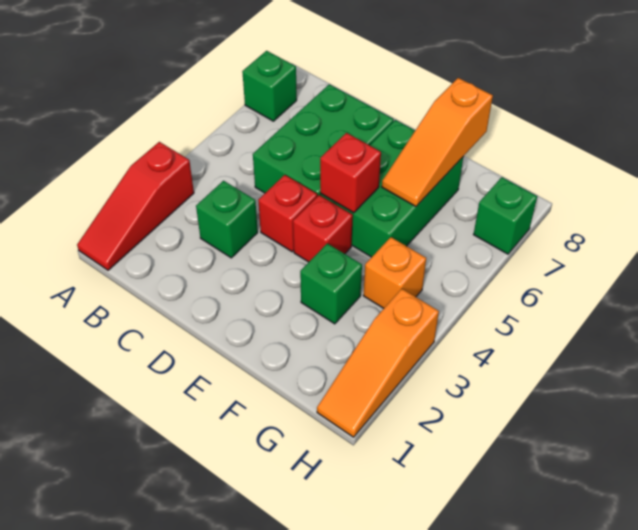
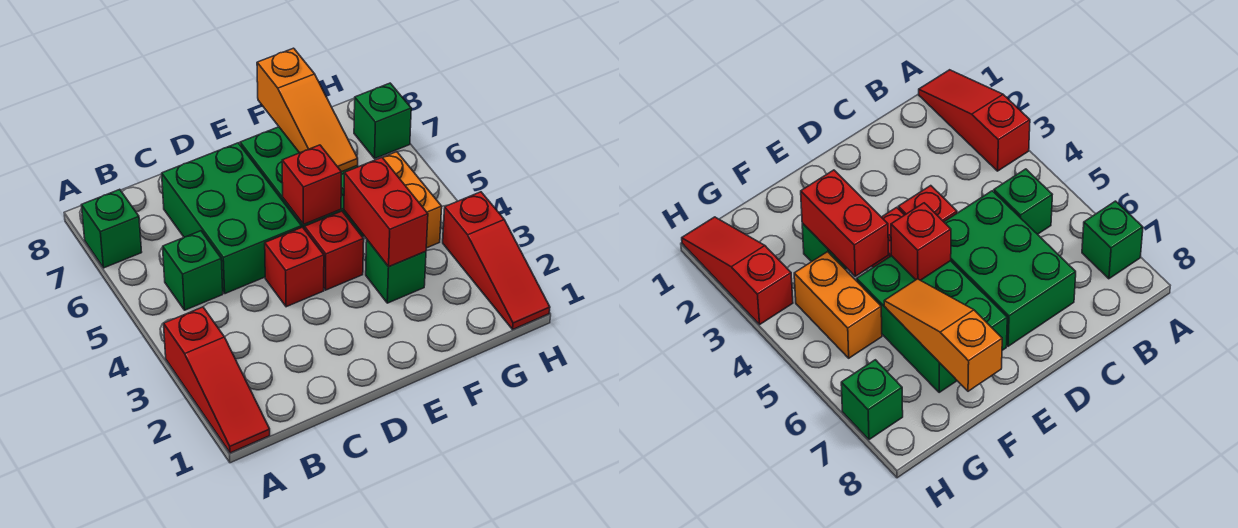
green brick C3 level 1 -> green brick B5 level 1
none -> red brick F3:F4 level 2
orange brick G4 level 1 -> orange brick G4:G5 level 1
orange slope H1:H3 level 1 top 3 -> red slope H1:H3 level 1 top 3

